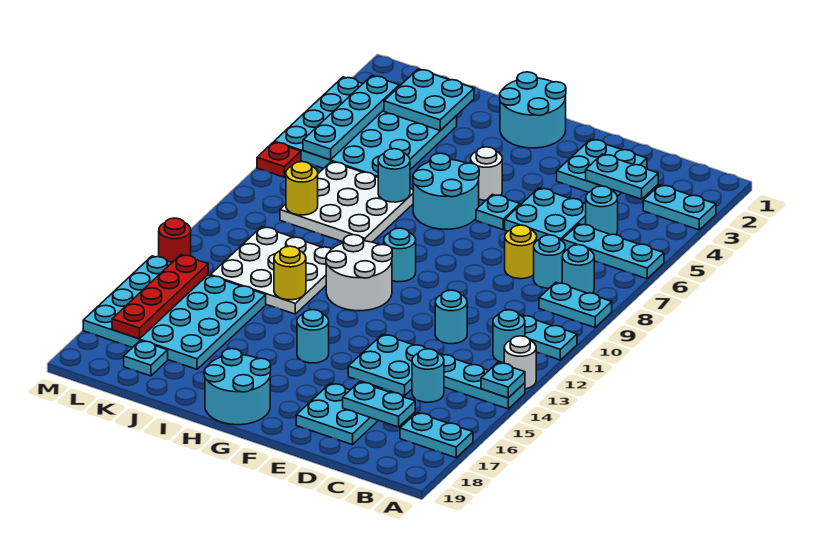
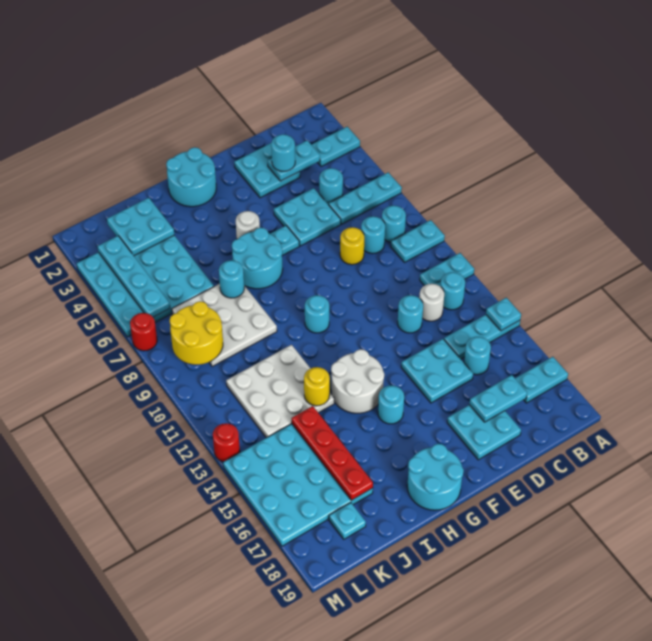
white round brick A13 level 1 -> white round brick C12 level 1
none -> cyan round brick D3 level 3
white round brick G11:H12 level 1 -> white round brick G13:H14 level 1
yellow round brick K9 level 2 -> yellow round brick K8:L9 level 2
red plate L14:L17 level 2 -> red plate J14:J17 level 2
red plate M7 level 1 -> red round brick M7 level 1

